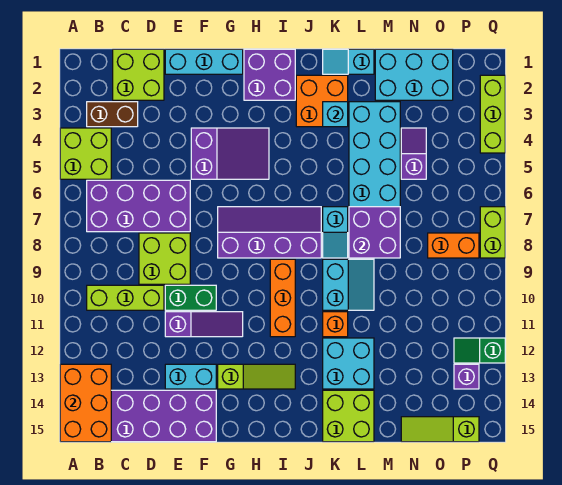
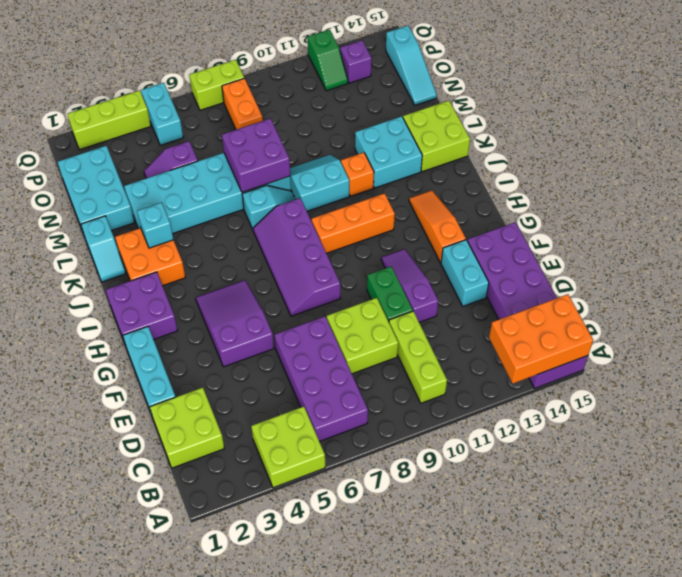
brown brick B3:C3 level 1 -> none
lime slope G13:I13 level 1 top G -> orange slope G13:I13 level 1 top G
lime slope N15:P15 level 1 top P -> cyan slope N15:P15 level 1 top P
none -> cyan brick P5:Q5 level 1

